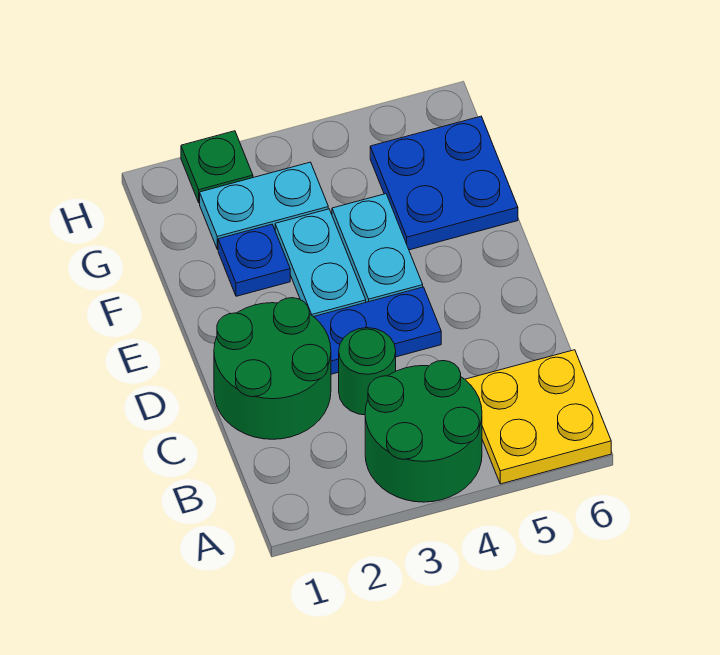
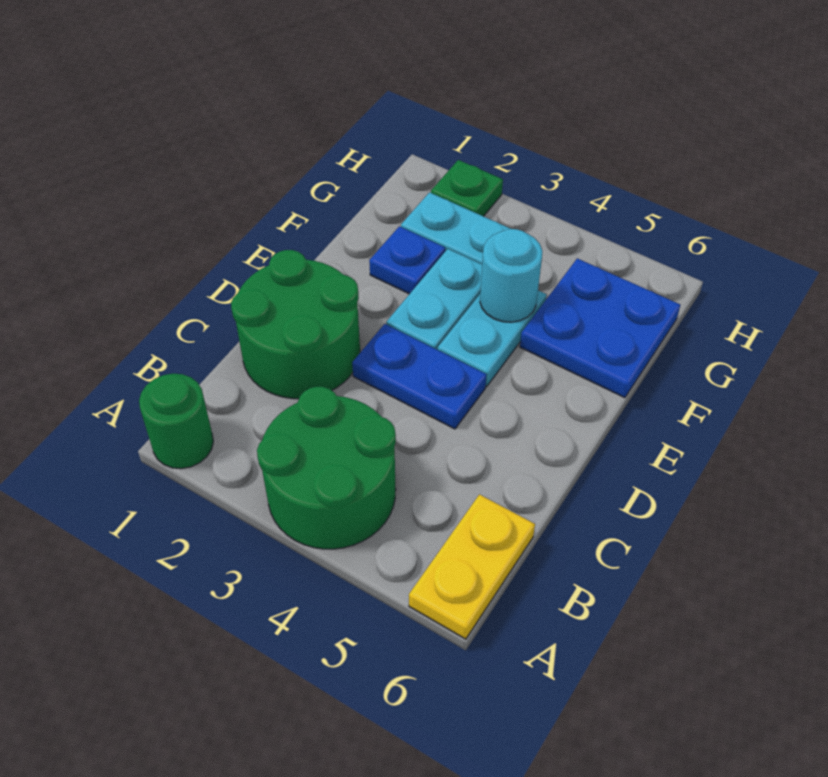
yellow plate A5:B6 level 1 -> yellow plate A6:B6 level 1
green round brick C3 level 1 -> green round brick A1 level 1
none -> cyan round brick F4 level 2

